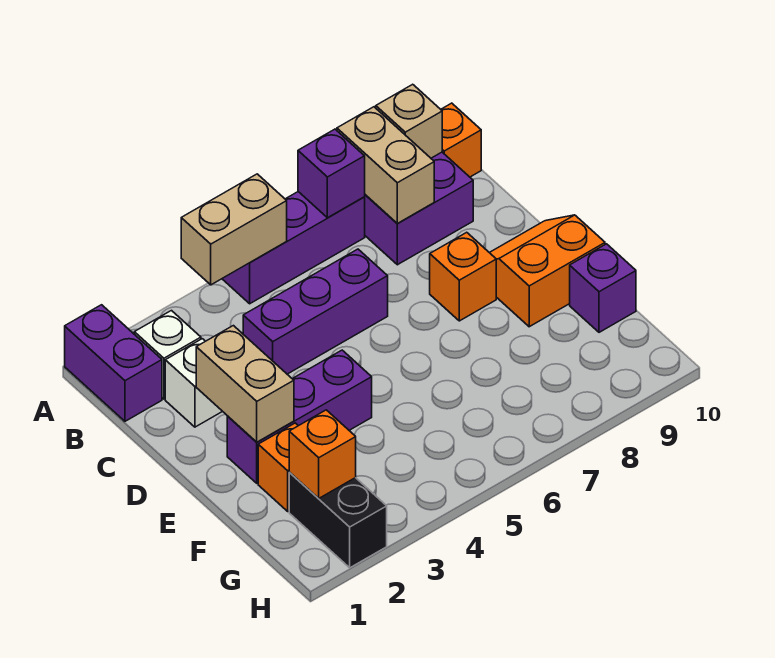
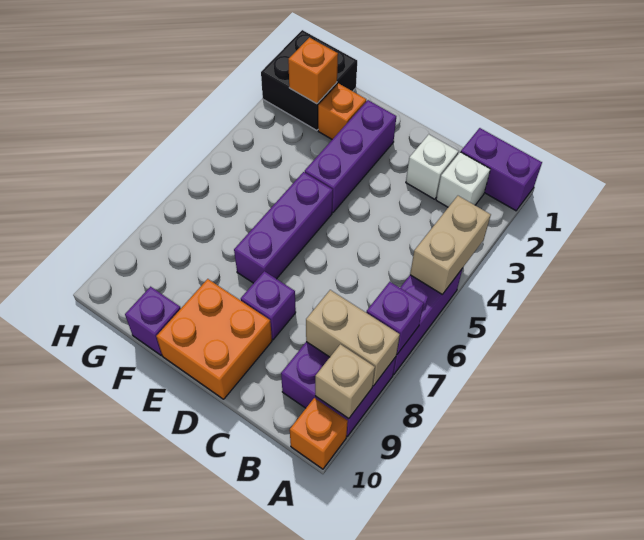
purple brick C4:C6 level 1 -> purple brick E5:E7 level 1
tan brick D2:E2 level 2 -> none
orange brick D8 level 1 -> purple brick D8 level 1
orange slope D9:E10 level 1 top E -> orange brick D9:E10 level 1
black brick G2:H2 level 1 -> black brick G1:H2 level 1

